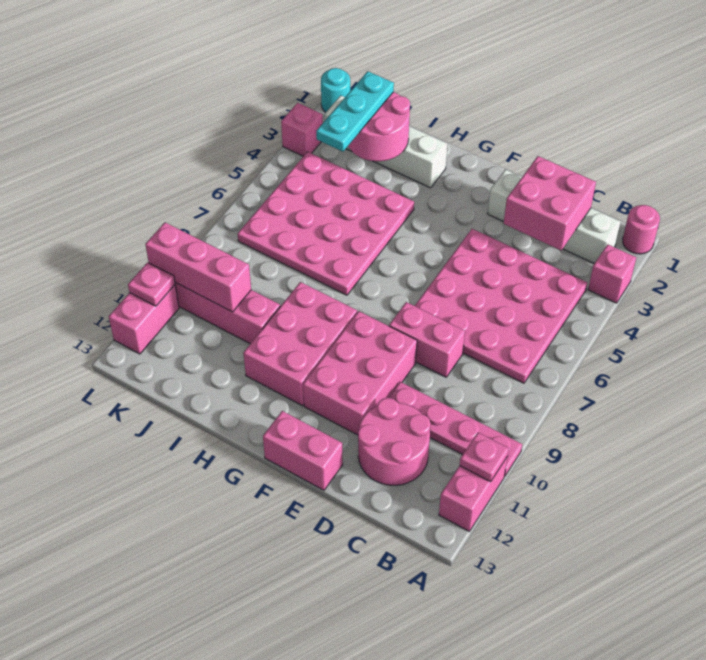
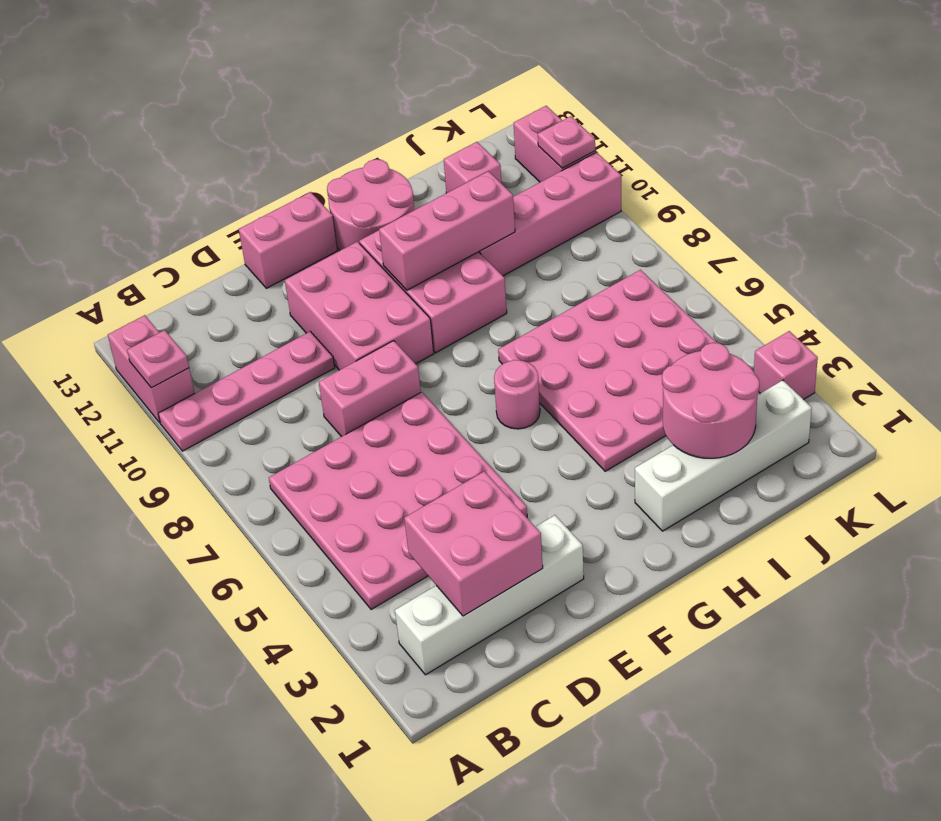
pink round brick A1 level 1 -> pink round brick G6 level 1
pink brick A3 level 1 -> pink brick J12 level 1
pink round brick C11:D12 level 1 -> pink round brick G12:H13 level 1
cyan plate J2:J4 level 3 -> none
pink brick J10:L10 level 2 -> pink brick G10:I10 level 2
cyan round brick L1 level 1 -> none

